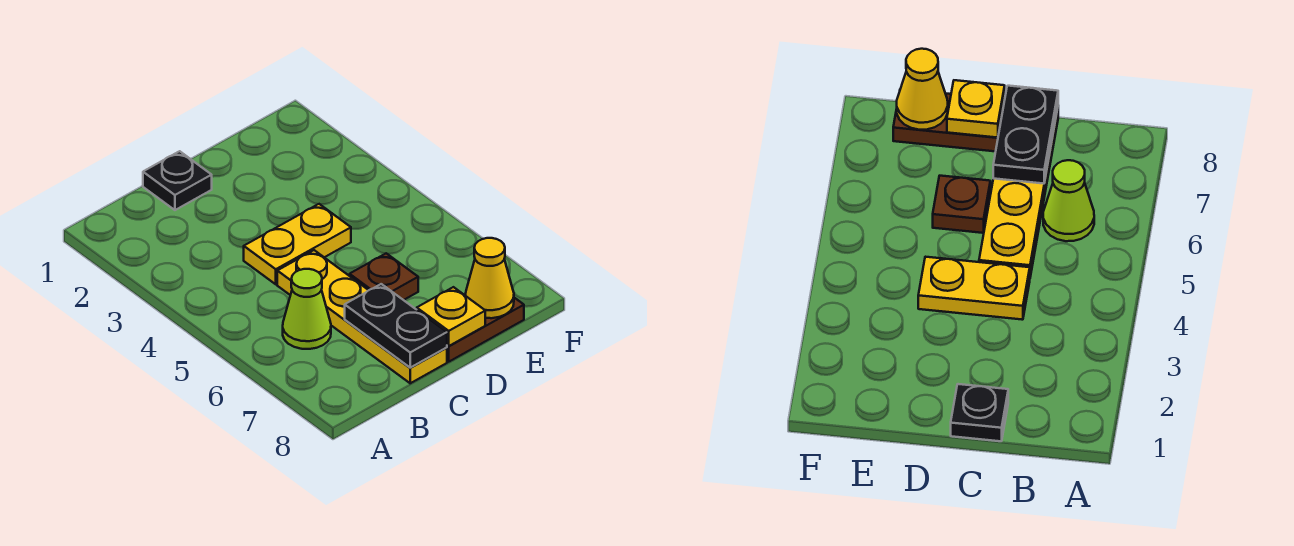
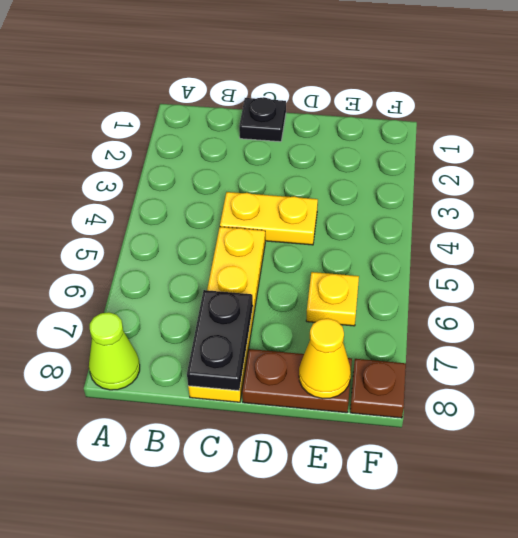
lime cone B6 level 1 -> lime cone A8 level 1
brown plate D6 level 1 -> brown plate F8 level 1
yellow plate D8 level 2 -> yellow plate E6 level 1

